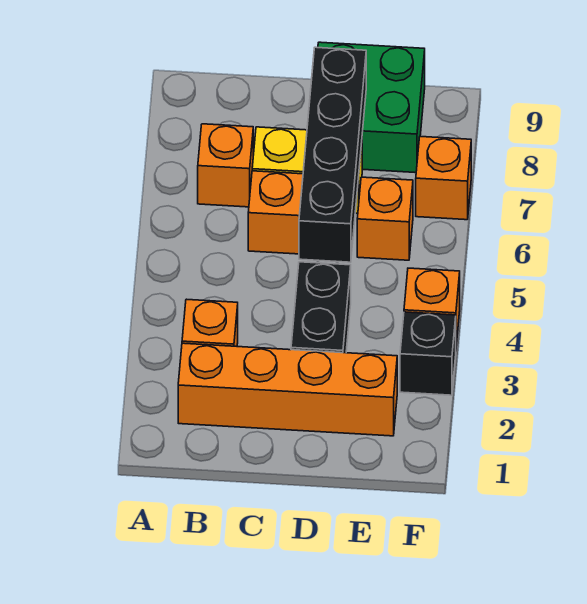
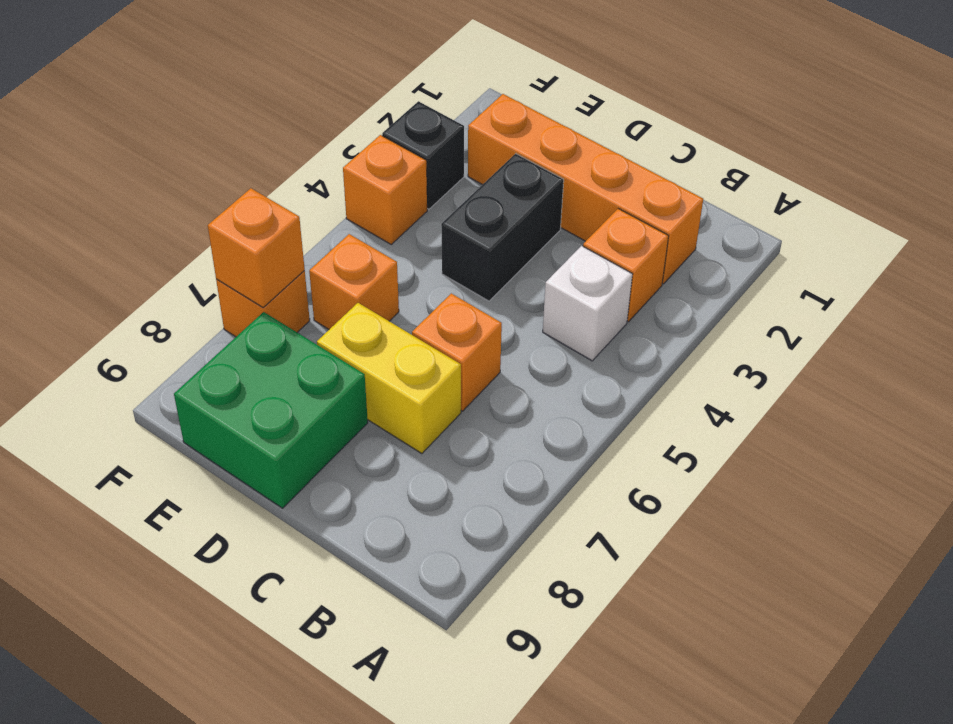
none -> white brick B4 level 1
orange brick B7 level 1 -> orange brick F7 level 2
black brick D5:D8 level 2 -> none

